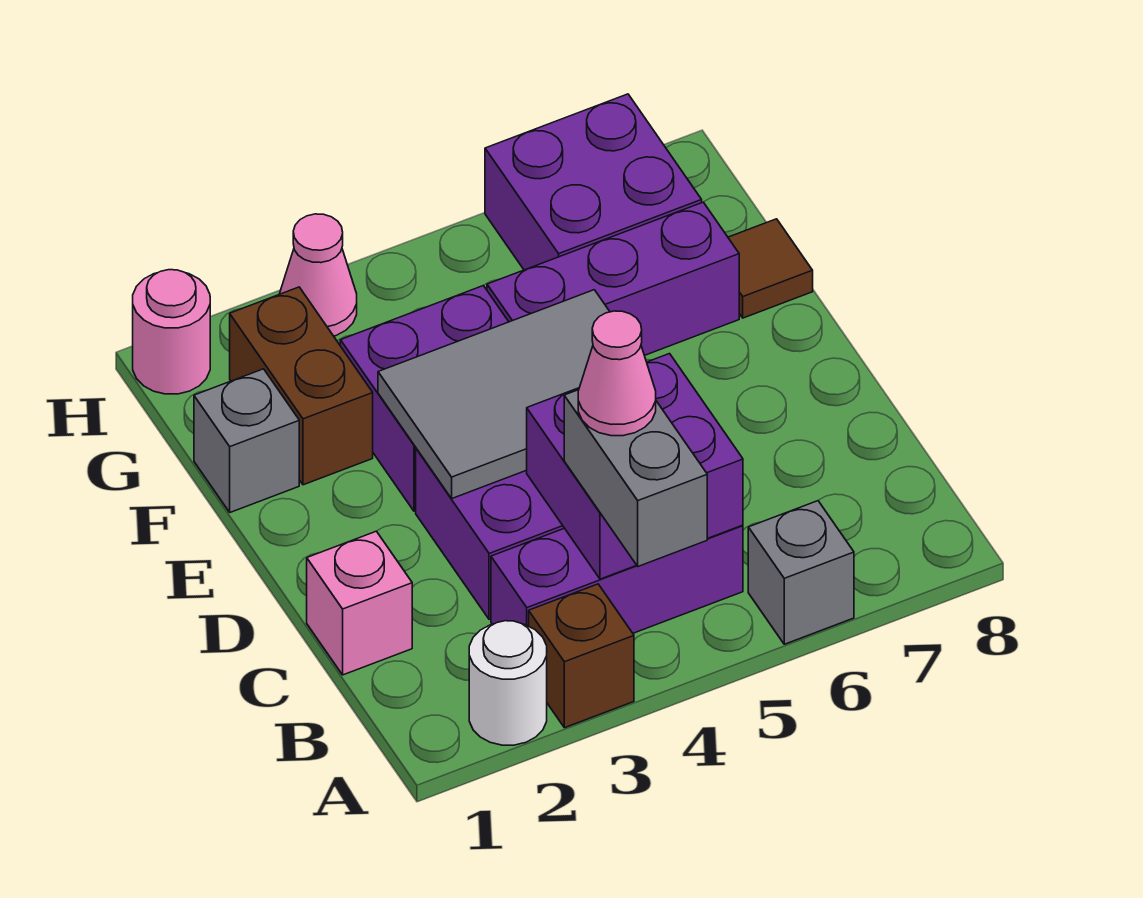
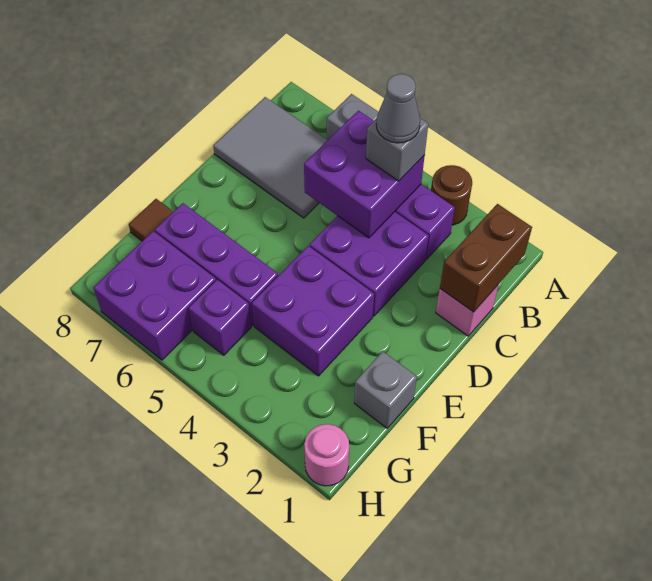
white round brick A2 level 1 -> none
brown brick A3 level 1 -> brown round brick A3 level 1
grey brick A4:B4 level 3 -> grey brick B4 level 3
pink cone B4 level 4 -> grey cone B4 level 4
grey tile D3:E5 level 2 -> grey tile B6:C8 level 1
brown brick F2:G2 level 1 -> brown brick B1:C1 level 2
none -> purple brick G5 level 1
pink cone H3 level 1 -> none

